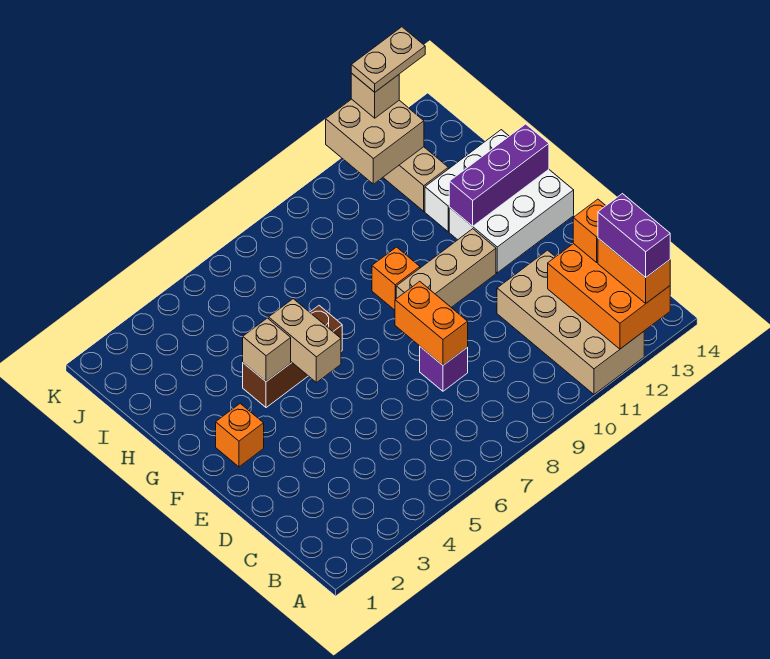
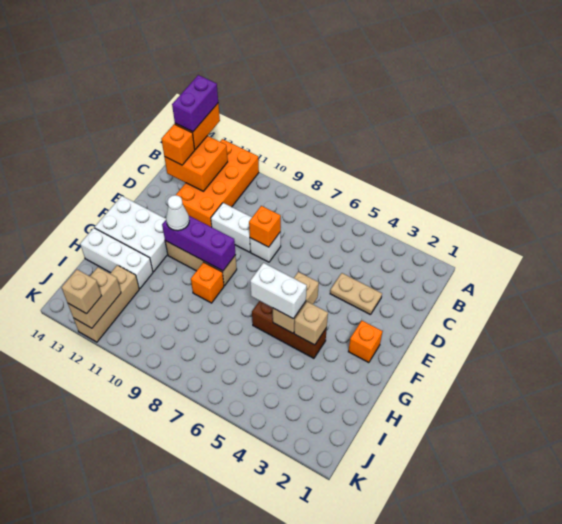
tan brick A11:D12 level 1 -> orange brick A11:D12 level 1
orange brick A12:C13 level 2 -> orange brick B12:C13 level 2
purple brick D8 level 1 -> white brick D8 level 1
orange brick D8:E8 level 2 -> orange brick D8 level 2
none -> white brick D9:D10 level 1
none -> white cone F11 level 3
none -> white brick G5:G6 level 3
purple brick G12:G14 level 2 -> purple brick F9:F11 level 2
tan brick J11:K12 level 2 -> tan brick J12:K12 level 2
tan plate K12:K13 level 4 -> tan plate D3:D4 level 1

